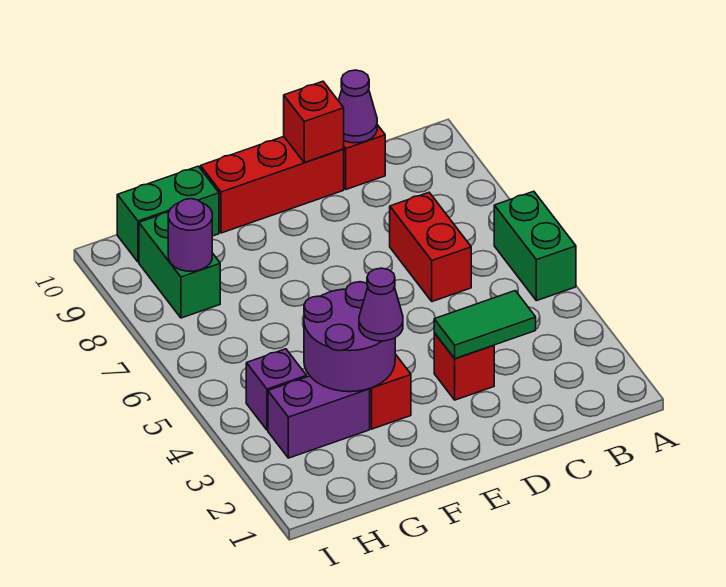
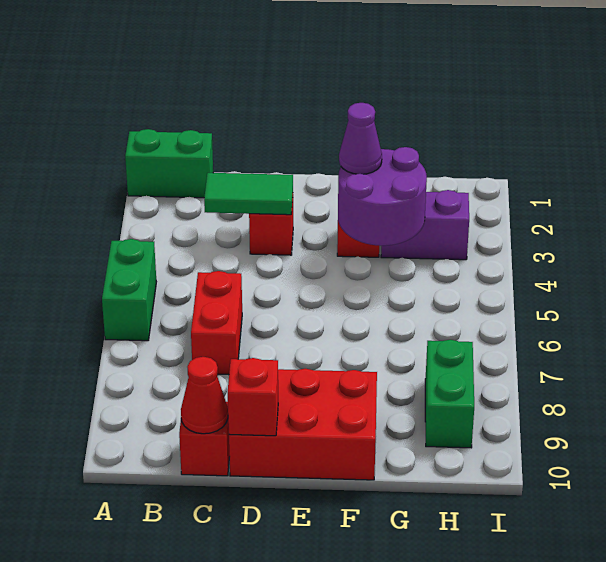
purple cone C10 level 2 -> red cone C10 level 2
red brick D10:F10 level 1 -> red brick D9:F10 level 1
green brick G10:H10 level 1 -> green brick A1:B1 level 1
purple brick H4 level 1 -> none
purple round brick H8 level 2 -> none

